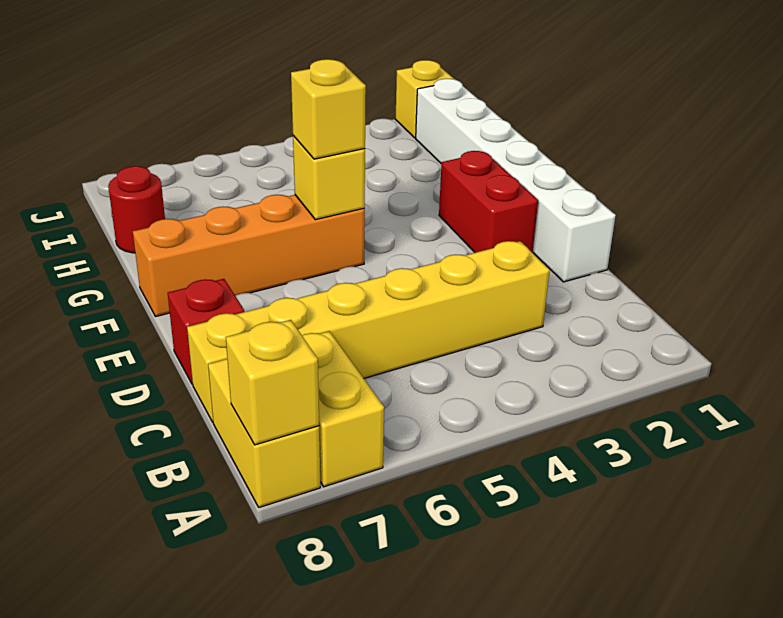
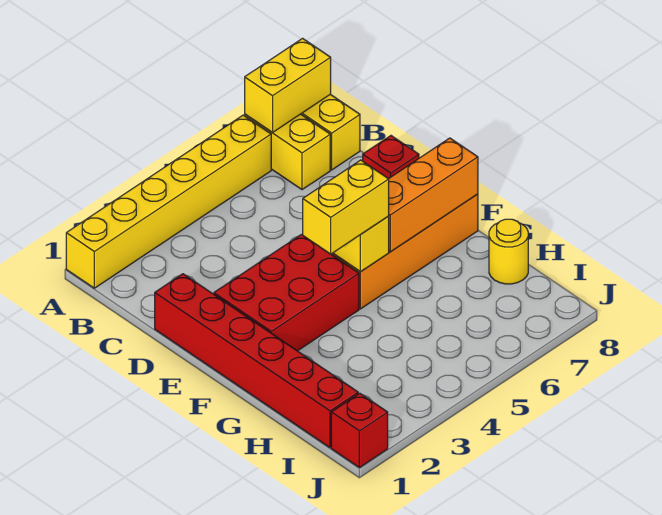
yellow brick A8 level 2 -> yellow brick A7:A8 level 2
yellow brick C3:C8 level 1 -> yellow brick A1:A6 level 1
white brick D1:I1 level 1 -> red brick D1:I1 level 1
red brick E2:F2 level 1 -> red brick E2:F4 level 1
yellow brick F5 level 3 -> yellow brick F4:F5 level 3
none -> orange brick F6:F8 level 2
red round brick H8 level 1 -> yellow round brick H8 level 1
yellow brick J1 level 1 -> red brick J1 level 1

